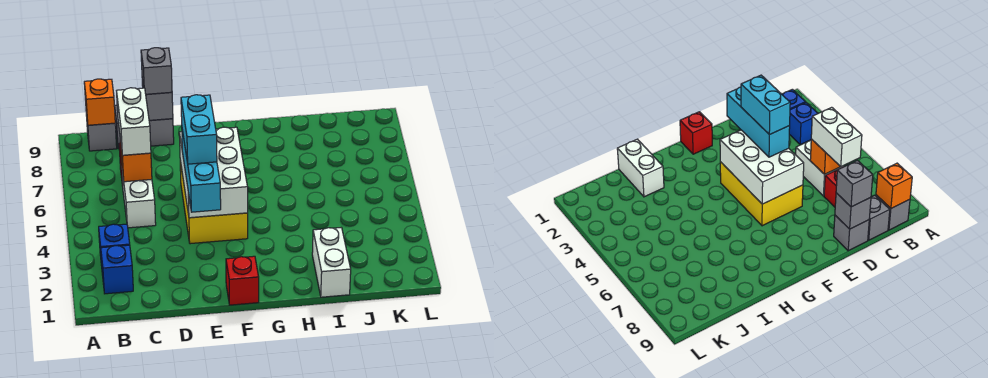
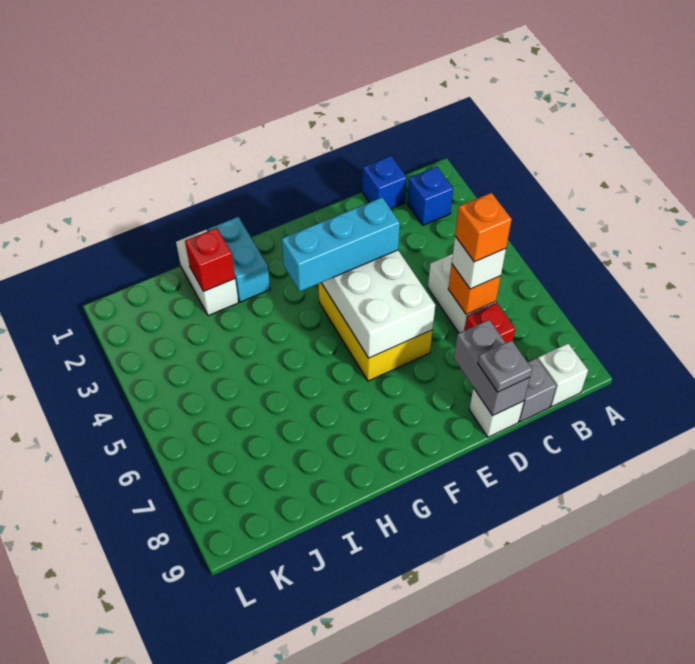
blue brick B3 level 1 -> blue brick C1 level 1
grey brick B9 level 1 -> white brick B9 level 1
orange brick B9 level 2 -> orange brick C6 level 4
white brick C6:C7 level 3 -> white brick C6 level 3
grey brick D9 level 1 -> white brick D9 level 1
grey brick D9 level 2 -> grey brick D8:D9 level 2
grey brick D9 level 3 -> grey plate D9 level 3
cyan brick E3:E5 level 3 -> cyan brick E4:G4 level 3
cyan brick E4:E5 level 4 -> cyan brick H1:H2 level 1
red brick F1 level 1 -> red brick I2 level 2

